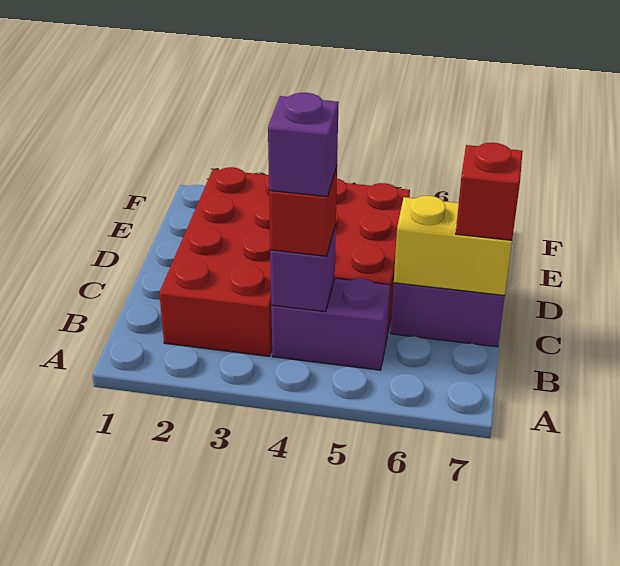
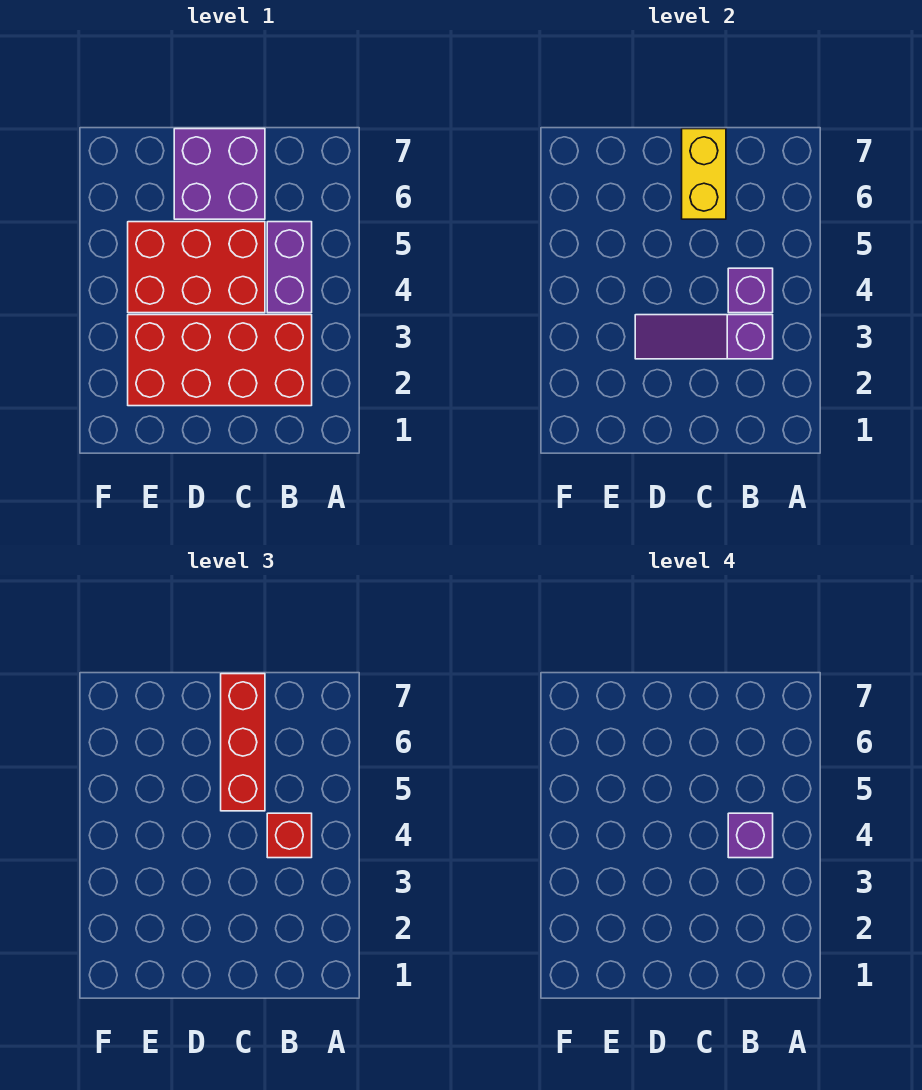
none -> purple slope B3:D3 level 2 top B
red brick C7 level 3 -> red brick C5:C7 level 3

